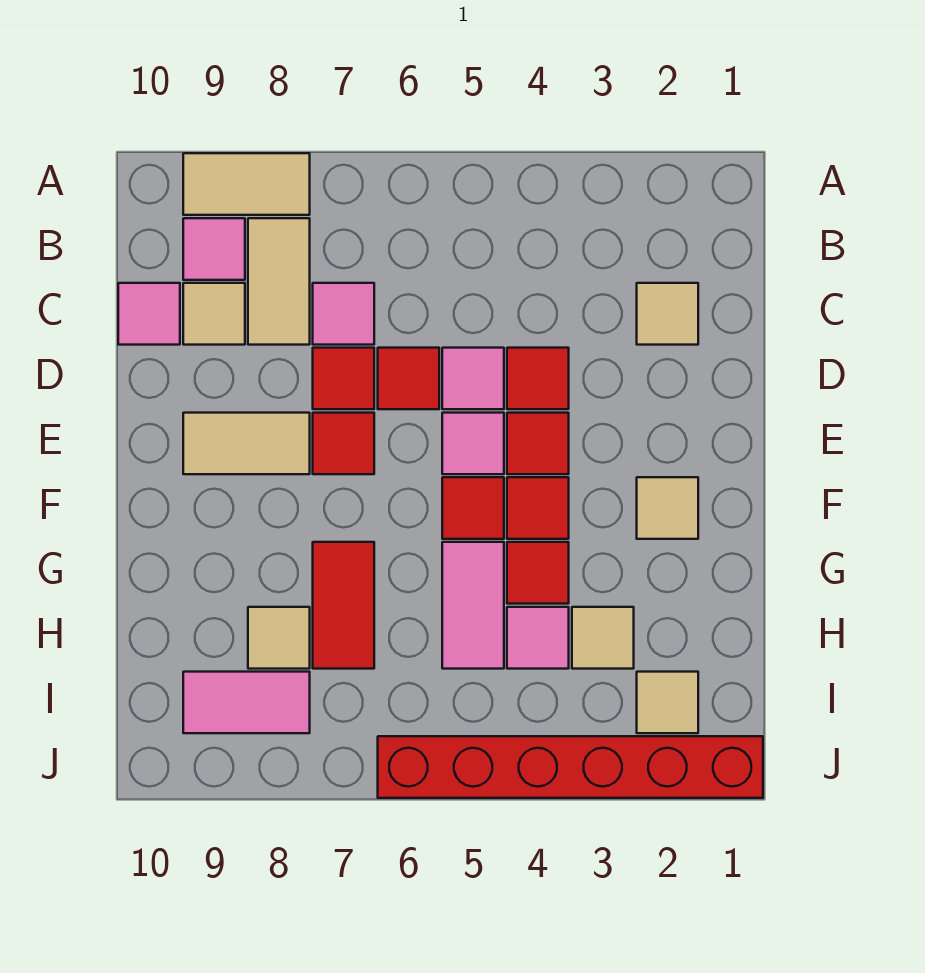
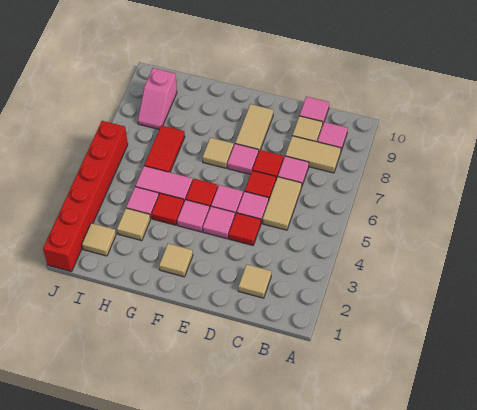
tan tile A8:A9 level 1 -> tan tile C5:C6 level 1
red tile E4 level 1 -> pink tile E4 level 1
red tile E7 level 1 -> pink tile E7 level 1
red tile F4 level 1 -> pink tile F4 level 1
red tile G7:H7 level 1 -> red tile H6:H7 level 1
tan tile H8 level 1 -> tan tile F7 level 1
pink tile I8:I9 level 1 -> pink slope I8:I9 level 1 top 9

